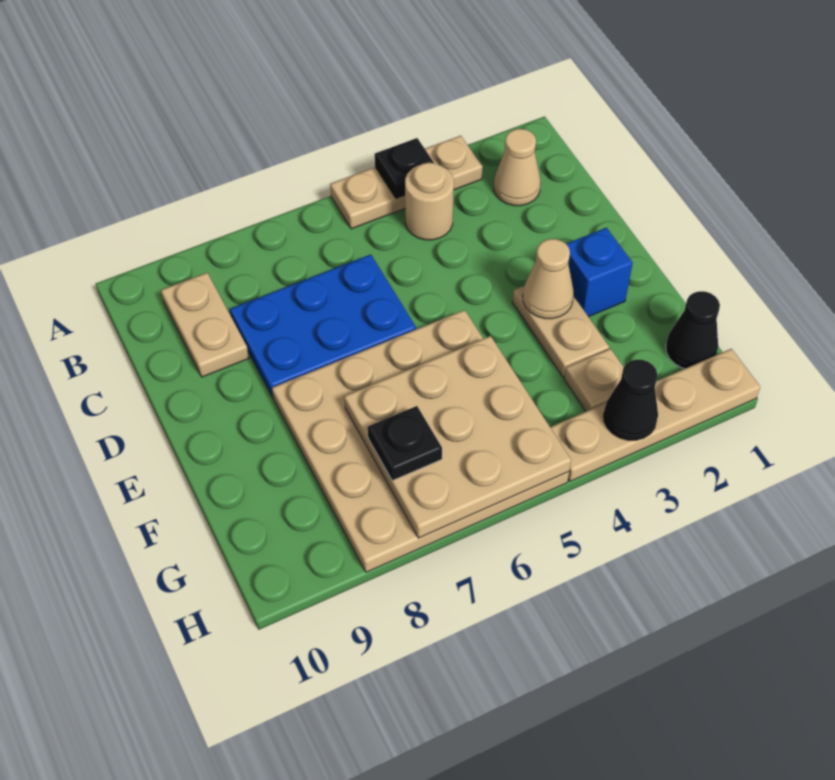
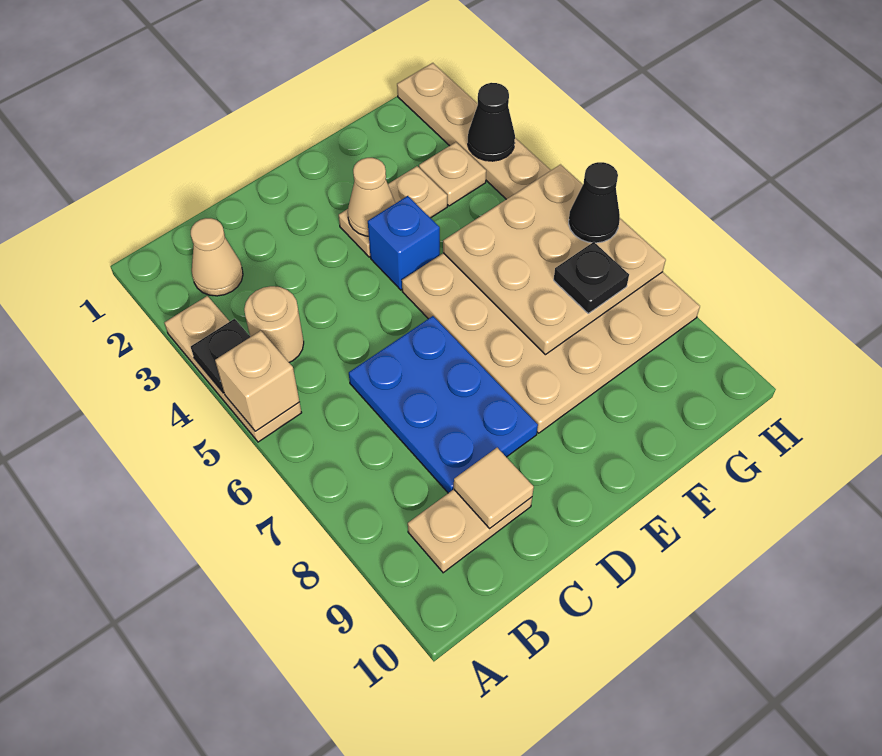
none -> tan brick A5 level 2
none -> tan tile C9 level 2
blue brick E2 level 1 -> blue brick E4 level 1
black cone G1 level 1 -> black cone H6 level 3

